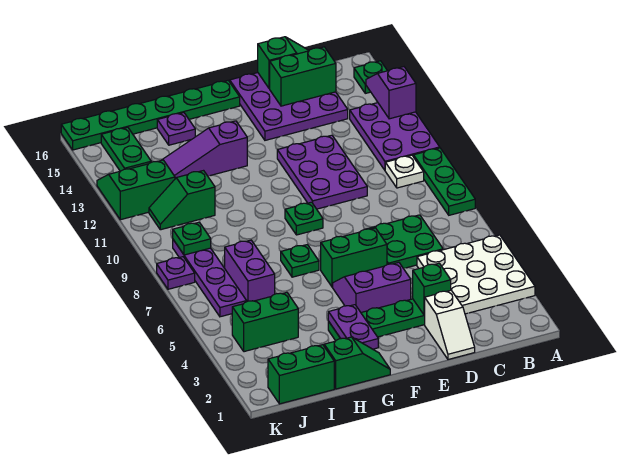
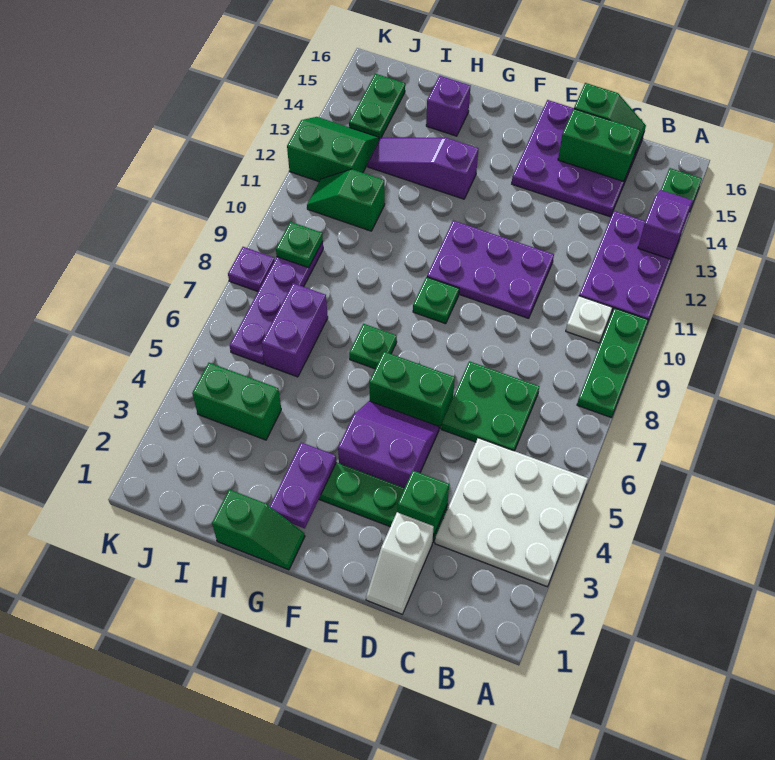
purple plate D10:E12 level 1 -> purple plate D10:F11 level 1
green plate F16:K16 level 1 -> none
purple plate H15 level 1 -> purple brick H15 level 1
green brick I1:J1 level 1 -> none

